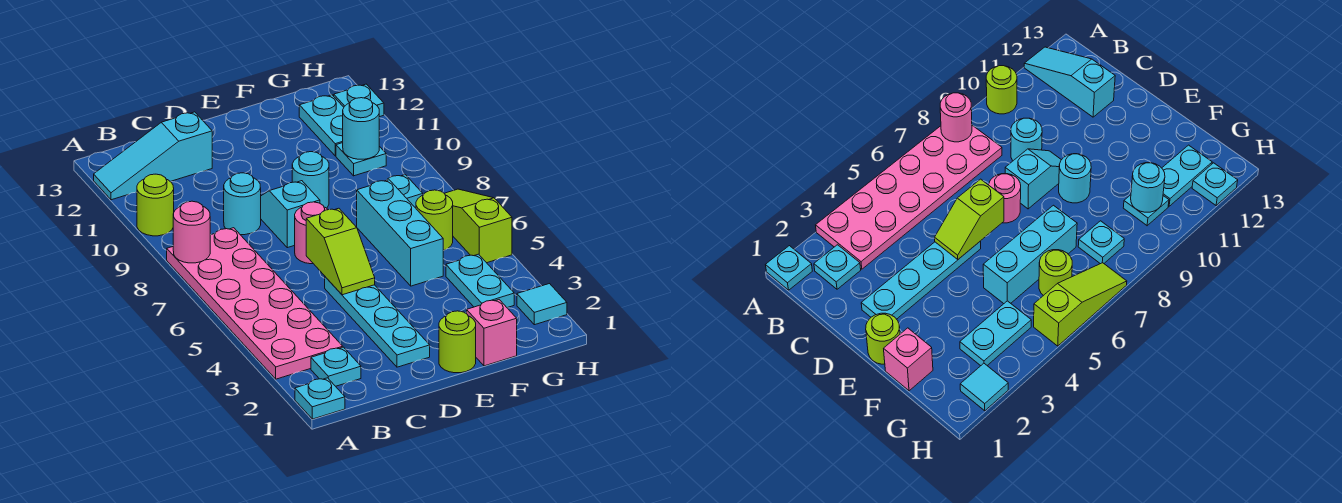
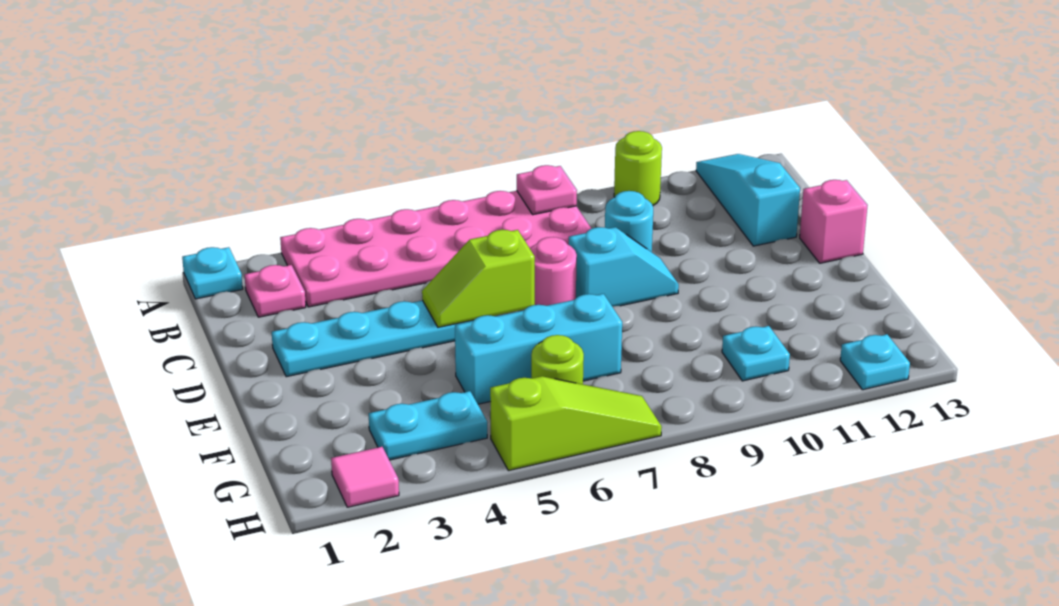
pink round brick A8 level 2 -> pink plate A8 level 2
cyan plate B2 level 1 -> pink plate B2 level 1
lime round brick E1 level 1 -> none
cyan round brick E9 level 1 -> none
pink brick F1 level 1 -> pink brick D13 level 1
cyan plate G8 level 1 -> none
cyan round brick G10 level 2 -> none
cyan plate G11:G12 level 1 -> none
cyan tile H2 level 1 -> pink tile H2 level 1

